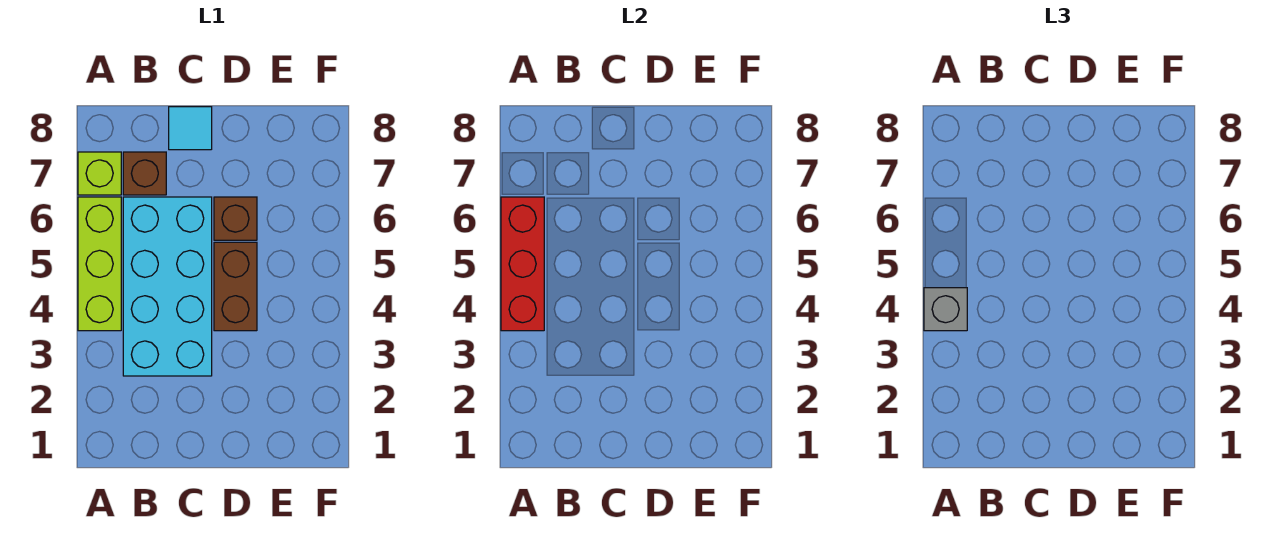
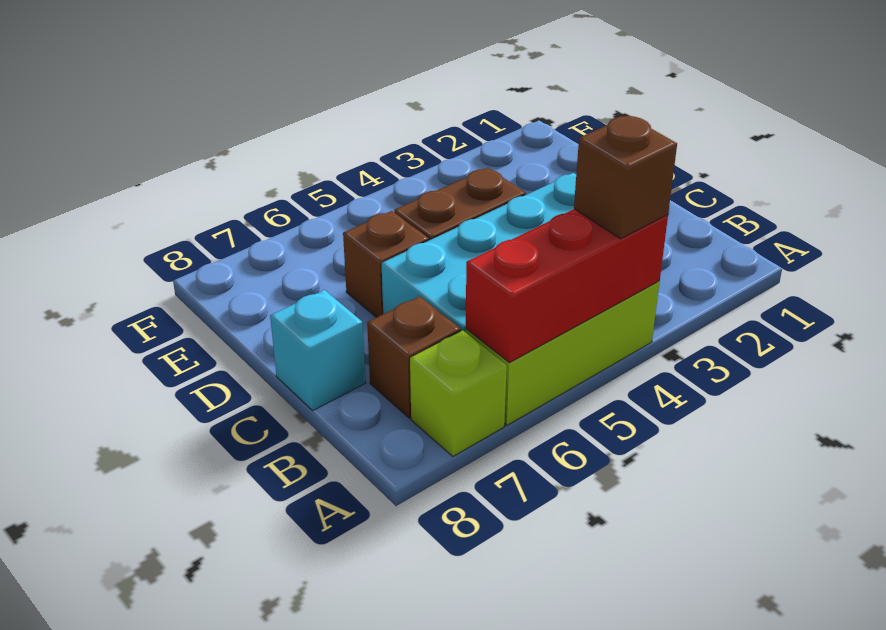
grey brick A4 level 3 -> brown brick A4 level 3
cyan tile C8 level 1 -> cyan brick C8 level 1

